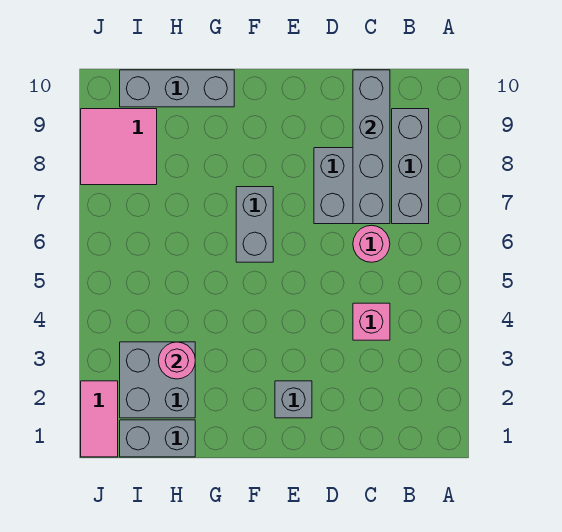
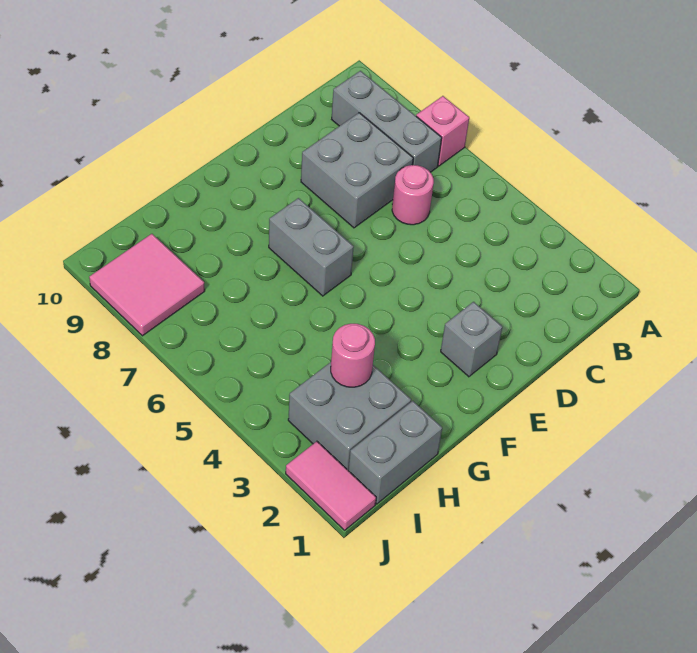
pink brick C4 level 1 -> pink brick A7 level 1
grey brick C7:C10 level 2 -> none
grey brick G10:I10 level 1 -> none

